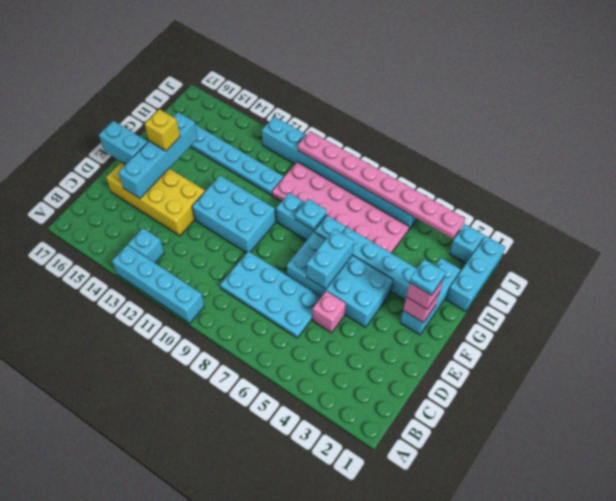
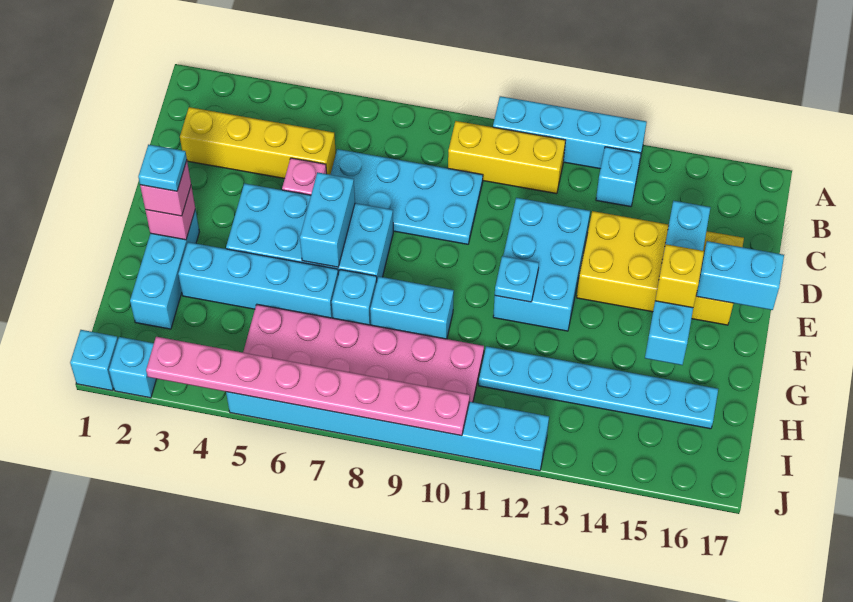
none -> yellow brick B9:B11 level 1
none -> yellow brick C2:C5 level 1
cyan brick E10:F12 level 1 -> cyan brick D11:F12 level 1
cyan plate G8 level 2 -> cyan plate F11 level 2
cyan brick H1:J1 level 1 -> cyan brick J1 level 1

